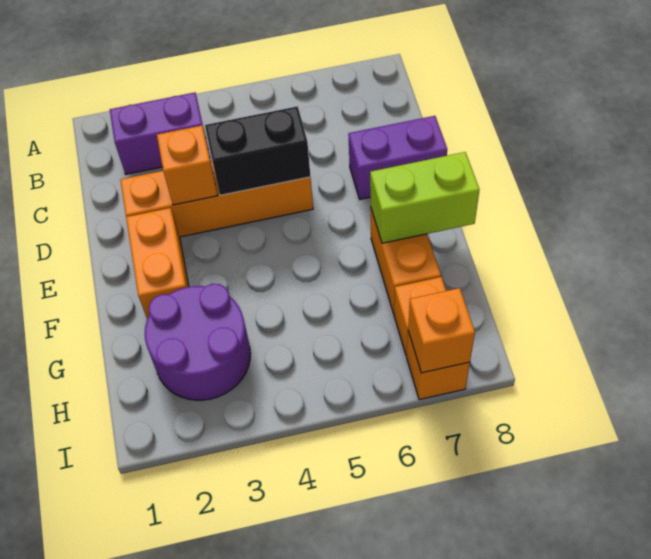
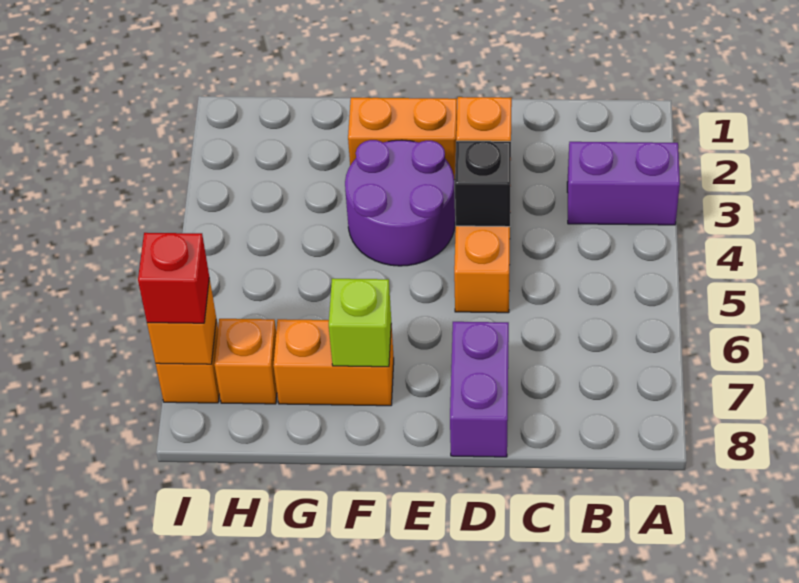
purple brick B2:B3 level 1 -> purple brick A3:B3 level 1
black brick D4:D5 level 2 -> black brick D4 level 2
lime brick F7:F8 level 2 -> lime brick F7 level 2
purple round brick G2:H3 level 1 -> purple round brick E3:F4 level 1
none -> red brick I7 level 3

